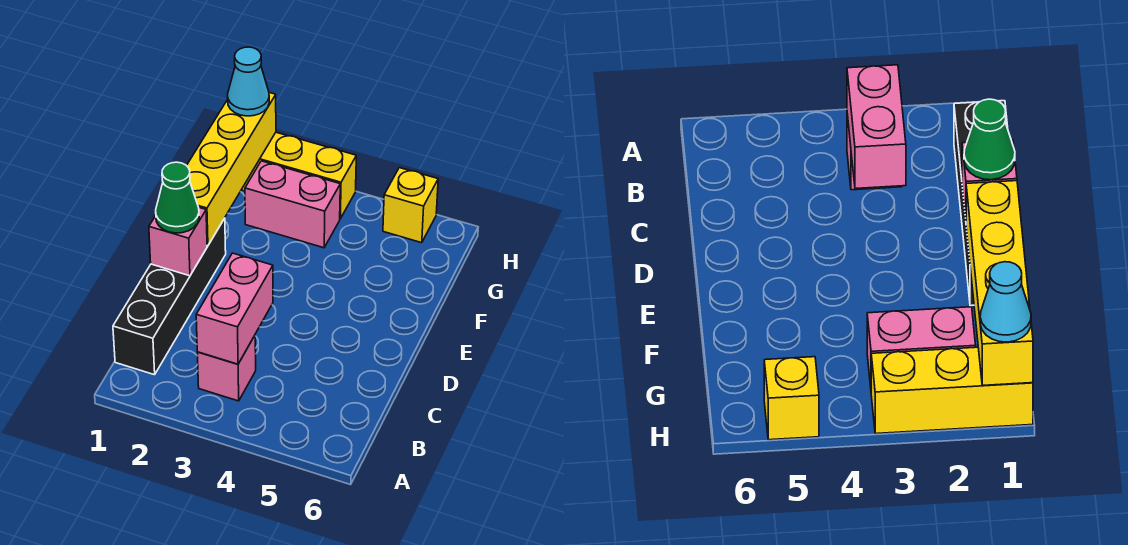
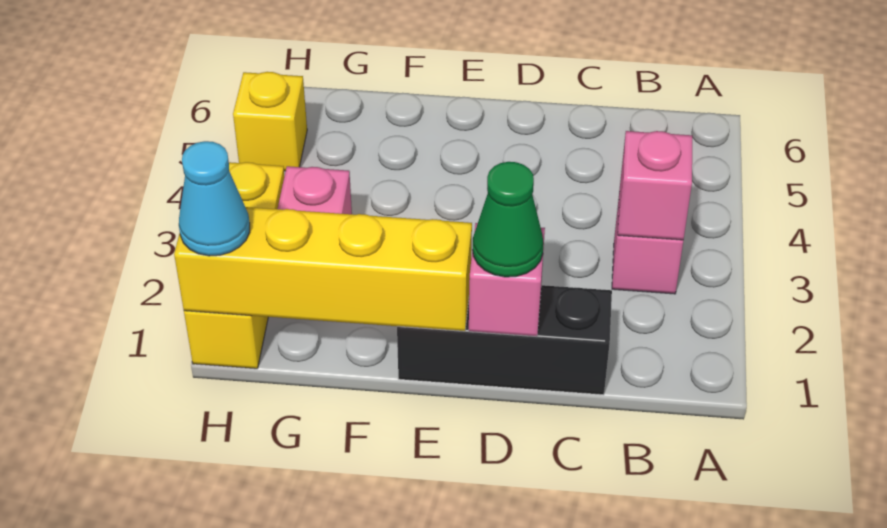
black brick B1:E1 level 1 -> black brick C1:E1 level 1
pink brick B3:C3 level 2 -> pink brick B3 level 2

